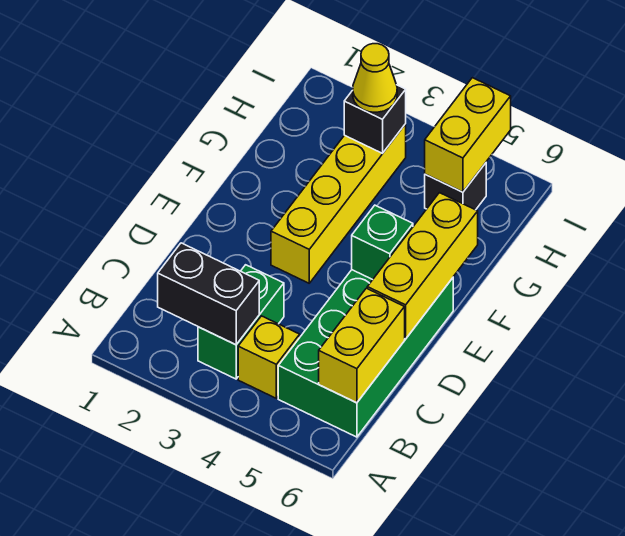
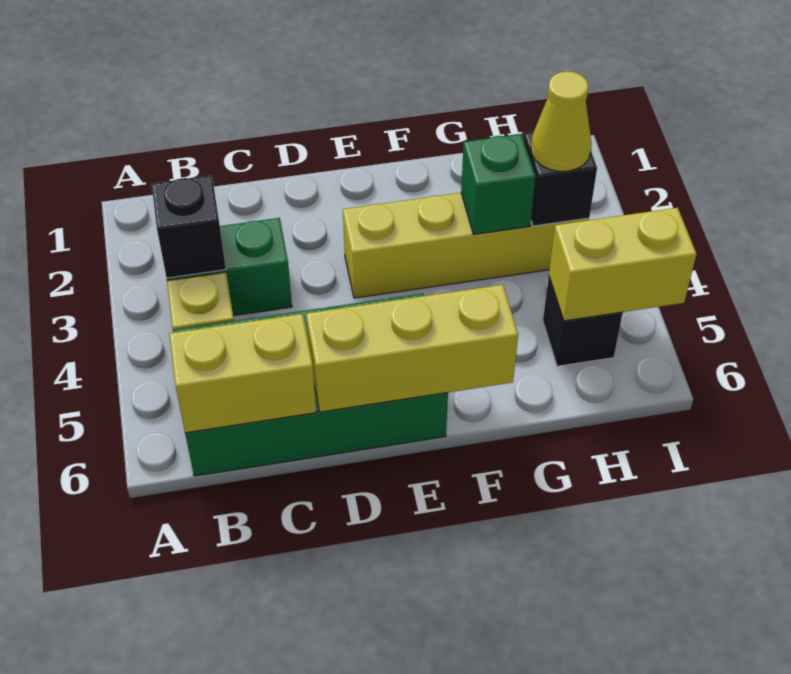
black brick B2:B3 level 2 -> black brick B3 level 2
green brick E5 level 2 -> green brick G3 level 2

